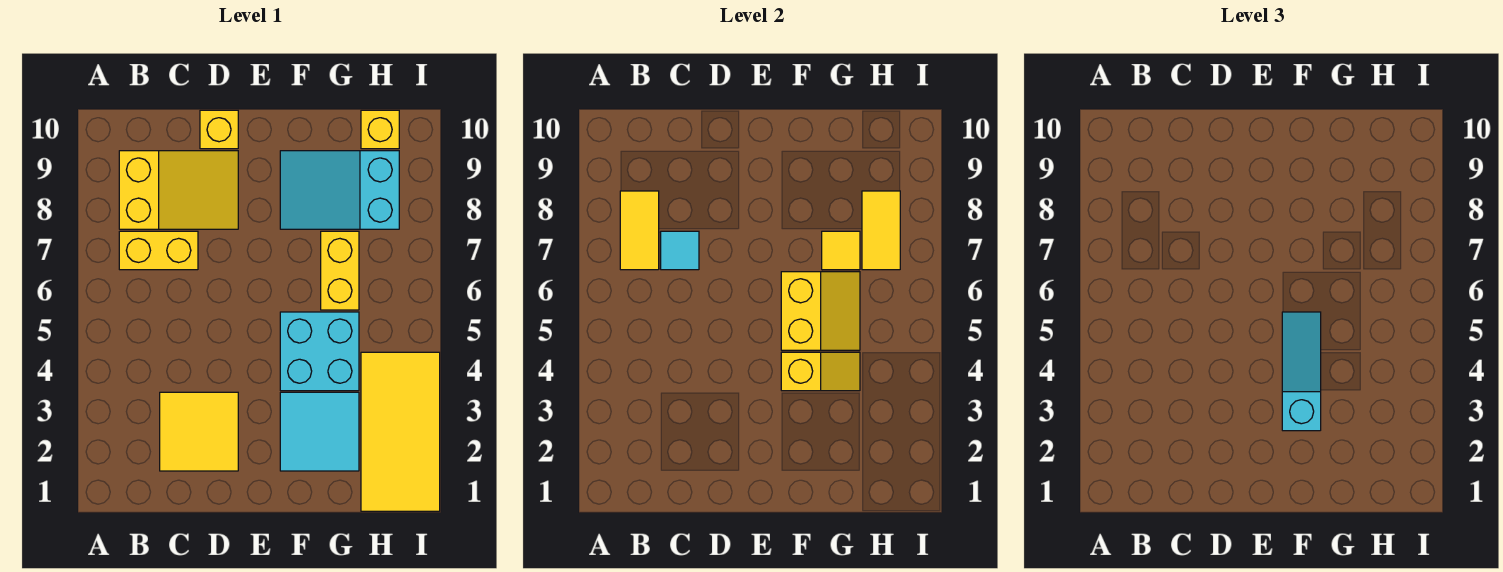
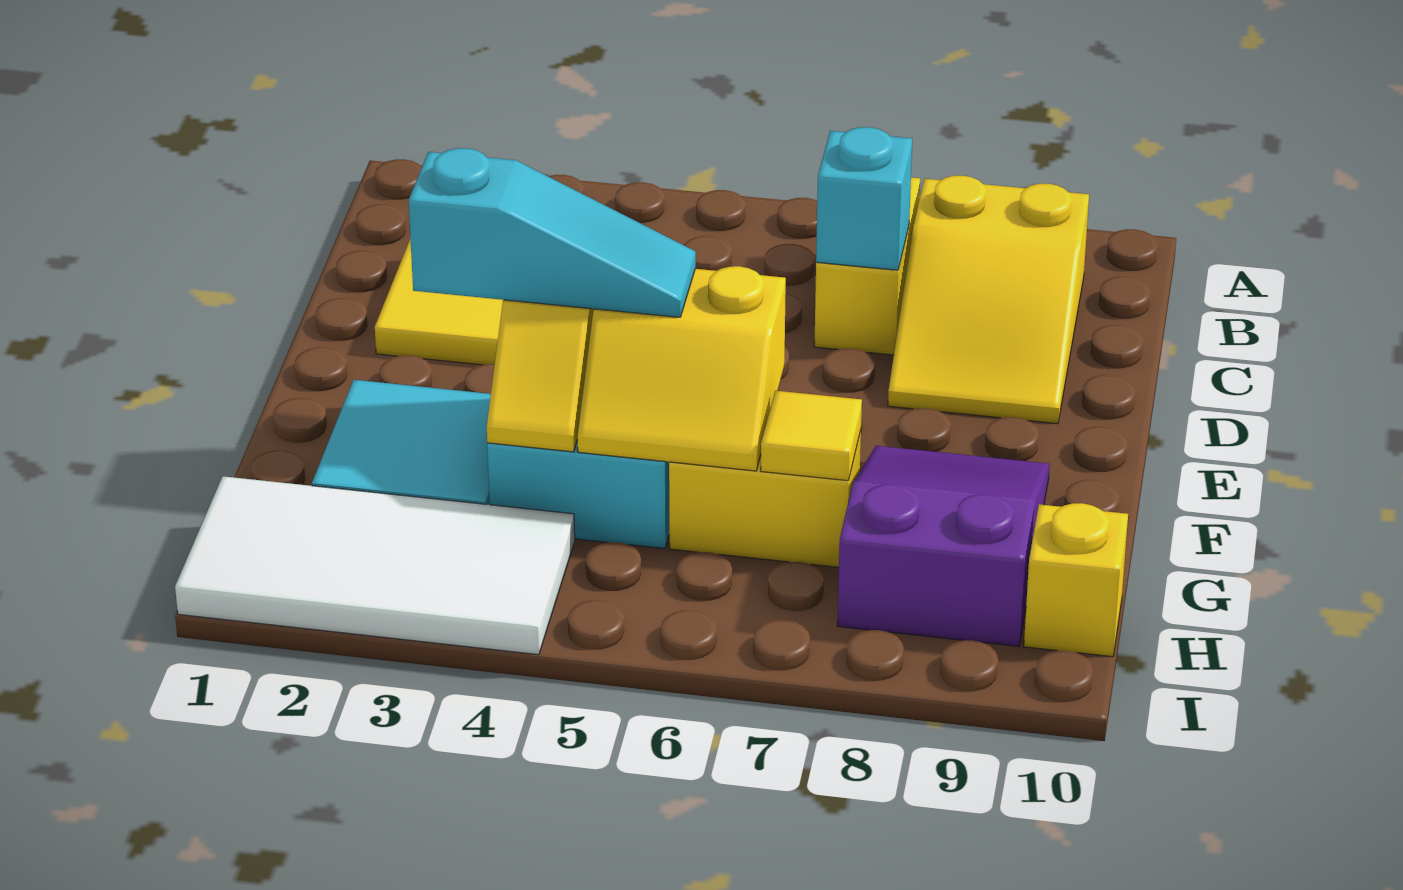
yellow tile B7:B8 level 2 -> none
cyan tile C7 level 2 -> cyan brick C7 level 2
yellow brick D10 level 1 -> none
cyan slope F8:H9 level 1 top H -> purple slope F8:H9 level 1 top H
yellow tile H1:I4 level 1 -> white tile H1:I4 level 1
yellow tile H7:H8 level 2 -> none

